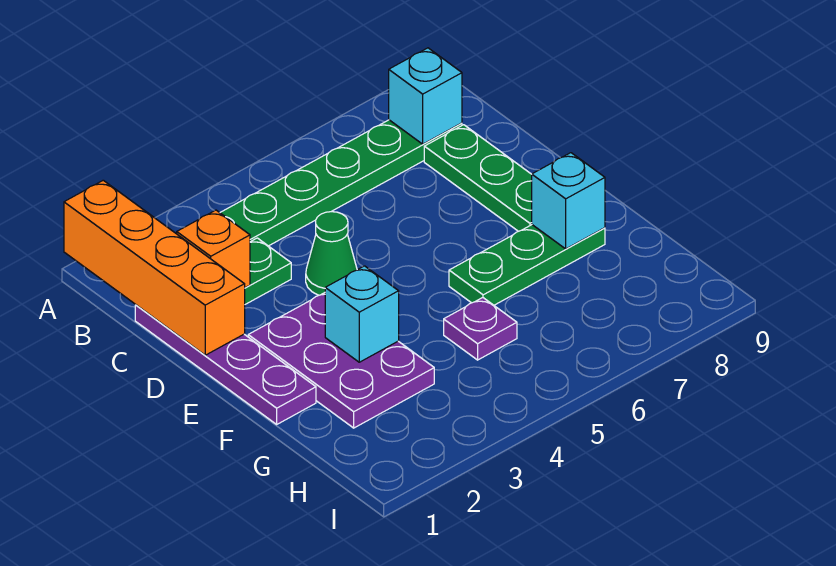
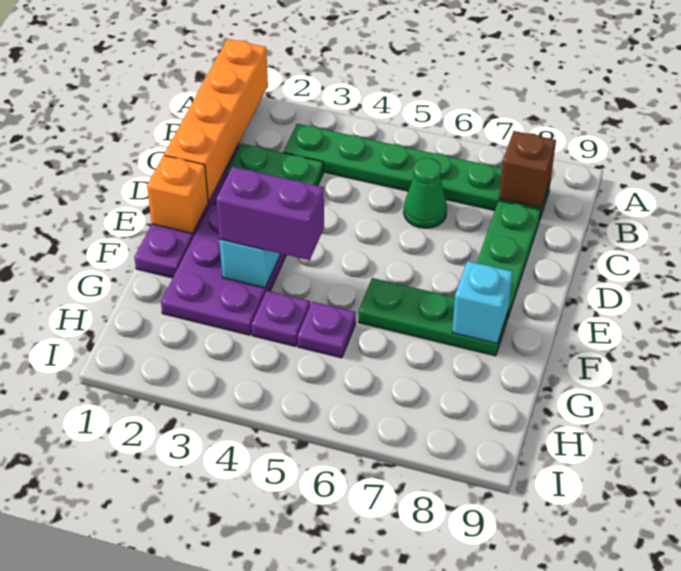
cyan brick B8 level 2 -> brown brick B8 level 2
orange brick C2 level 2 -> orange brick E1 level 2
green cone D4 level 1 -> green cone C6 level 1
none -> purple brick F3:F4 level 3
none -> purple plate G4 level 1

